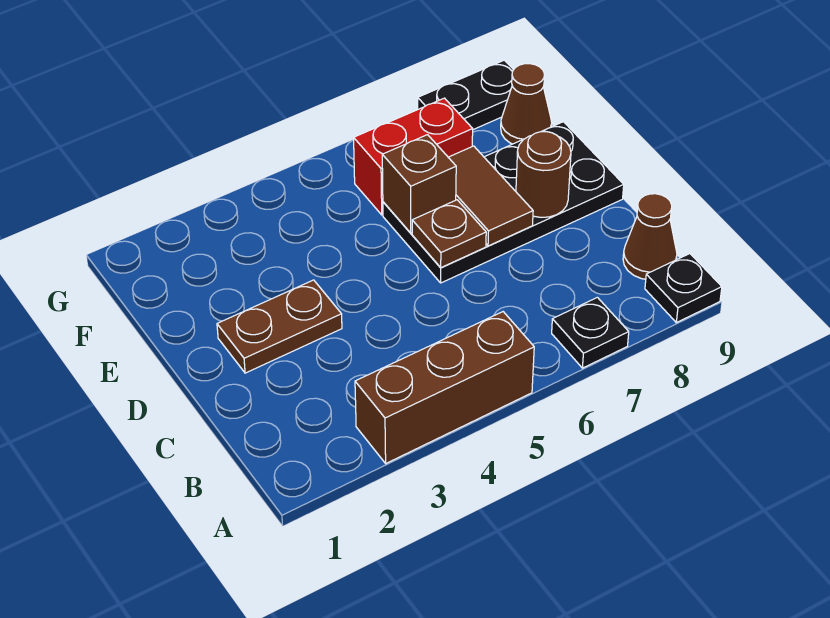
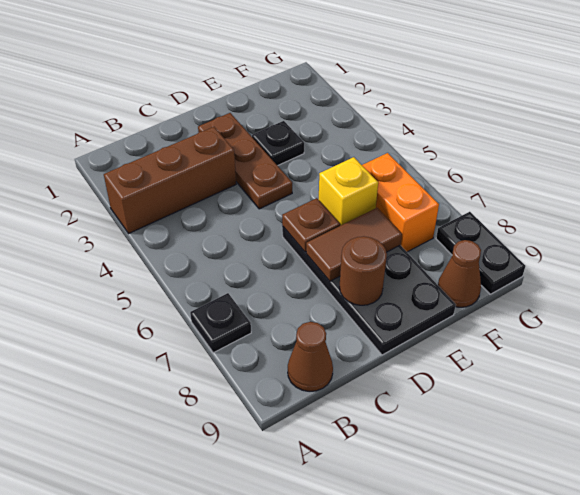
brown brick A3:A5 level 1 -> brown brick A3:C3 level 1
black plate A9 level 1 -> black plate E3 level 1
brown plate D2:D3 level 1 -> brown plate D2:D4 level 1
brown brick E6 level 2 -> yellow brick E6 level 2
red brick F6:F7 level 1 -> orange brick F6:F7 level 1

